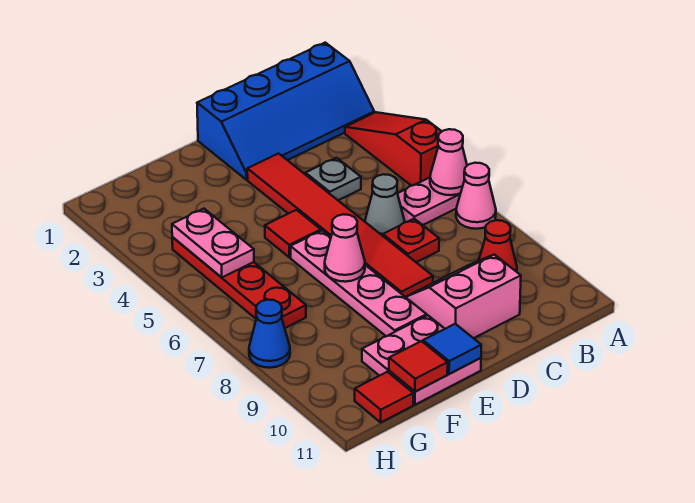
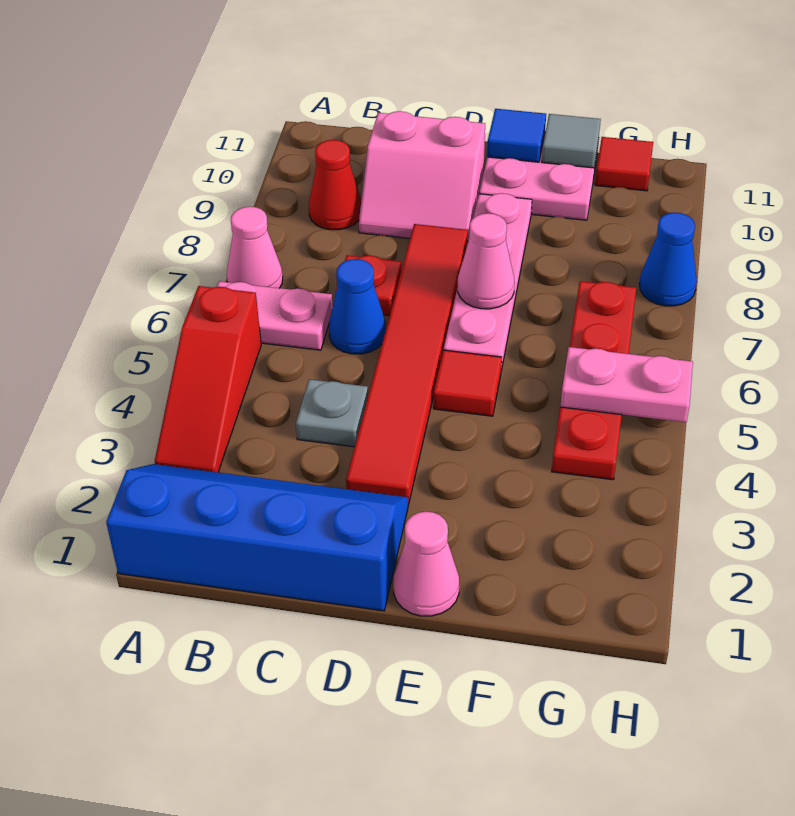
pink cone A6 level 2 -> pink cone E1 level 1
grey cone C6 level 1 -> blue cone C6 level 1
red tile F11 level 2 -> grey tile F11 level 2
pink plate G4:G5 level 2 -> pink plate G5:H5 level 2

